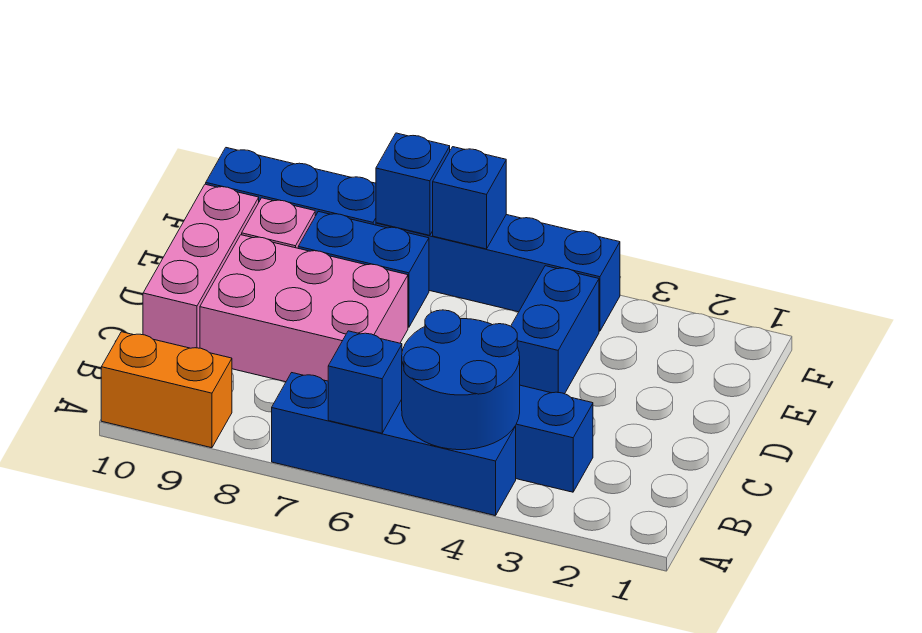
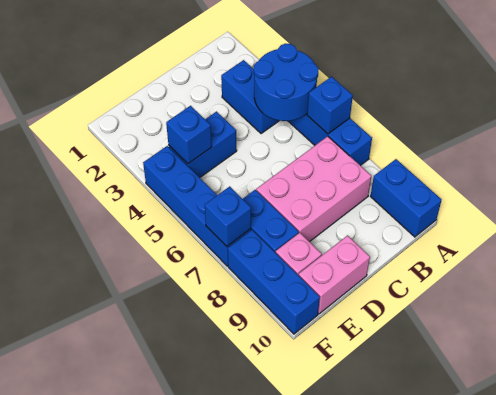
orange brick A9:A10 level 1 -> blue brick A9:A10 level 1
pink brick C7:D9 level 1 -> pink brick B7:D8 level 1
pink brick C10:E10 level 1 -> pink brick D10:E10 level 1
blue brick F6 level 2 -> blue brick E4 level 2

